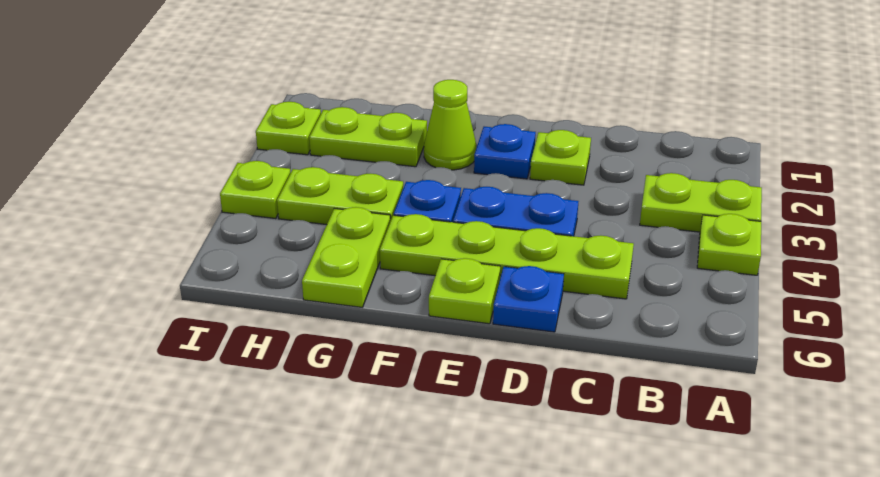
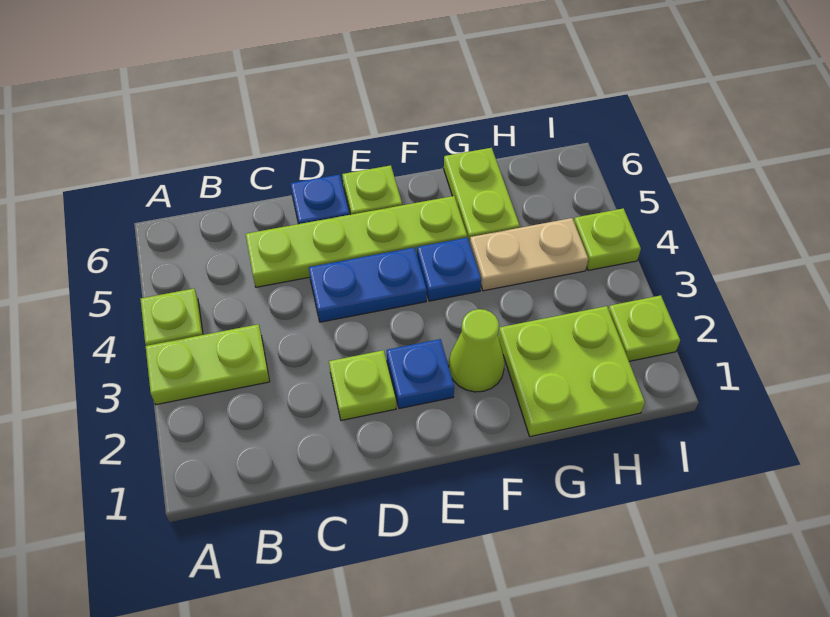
lime plate G2:H2 level 1 -> lime plate G1:H2 level 1
lime plate G4:H4 level 1 -> tan plate G4:H4 level 1

